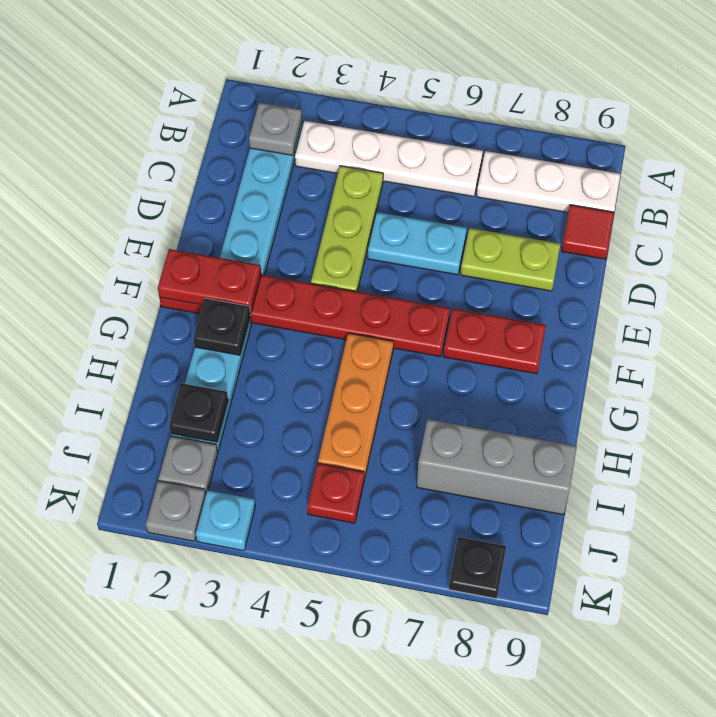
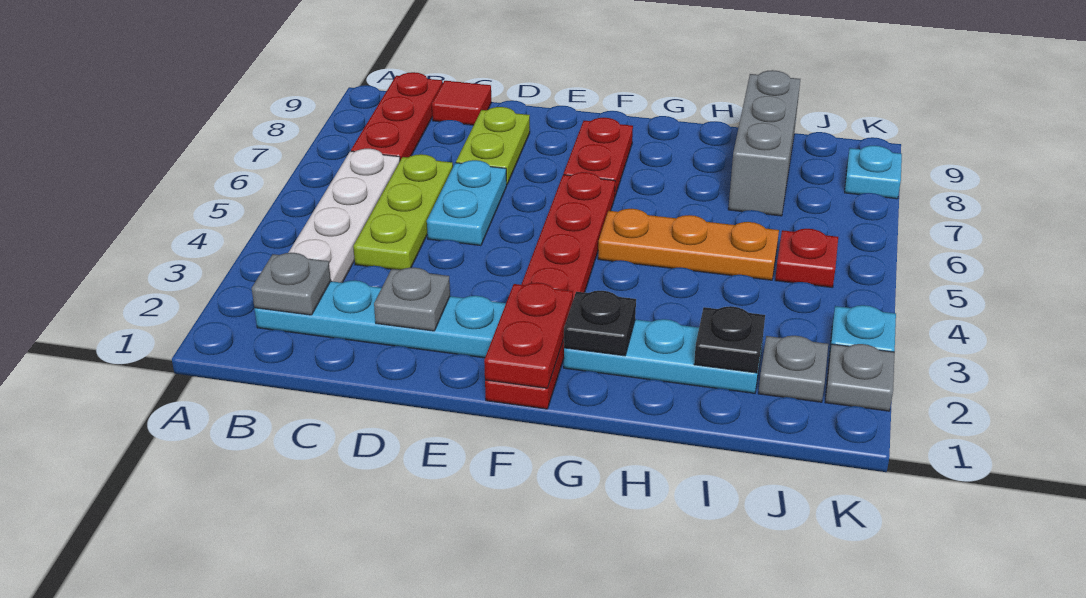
white plate B7:B9 level 1 -> red plate B7:B9 level 1
lime plate C4:E4 level 1 -> lime plate C4:C6 level 1
none -> grey plate D2 level 2
black plate K8 level 1 -> cyan plate K8 level 1

